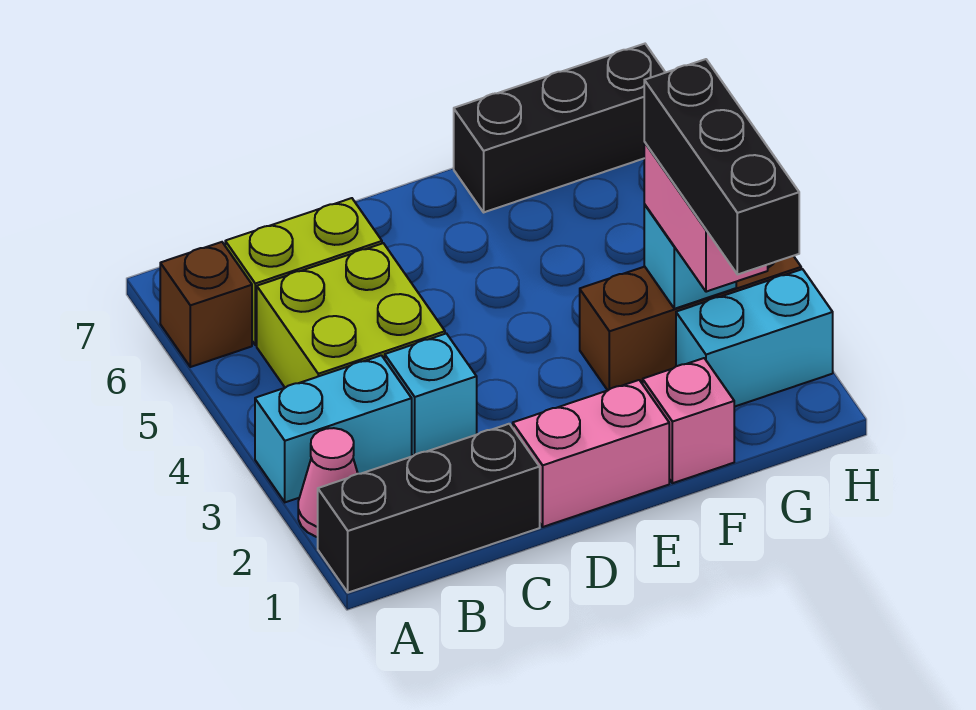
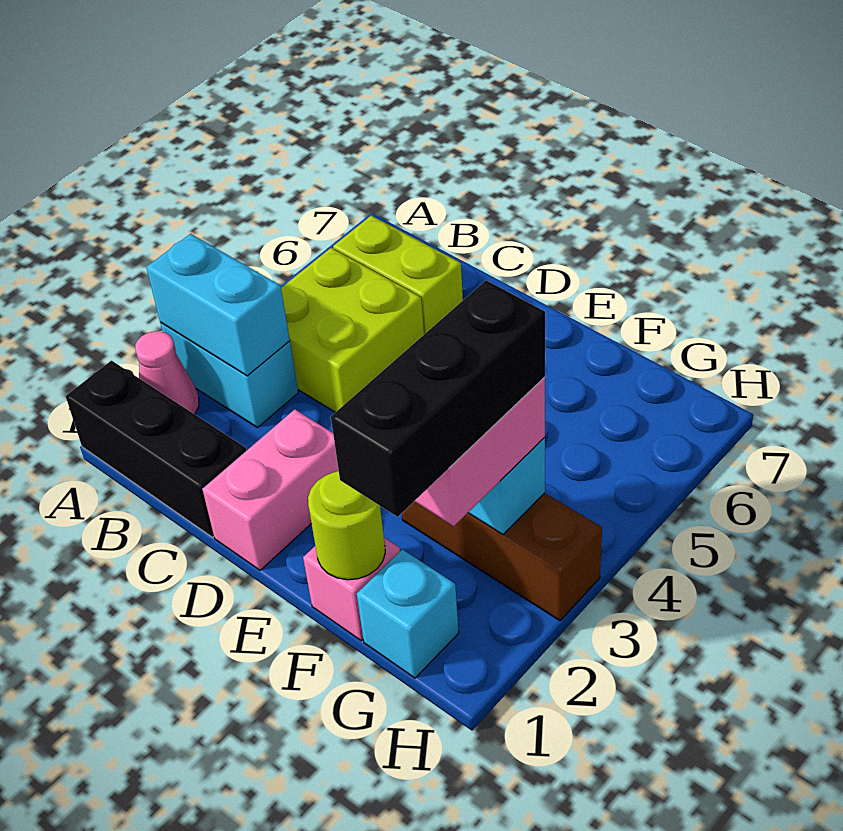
brown brick A6 level 1 -> none
cyan brick C3 level 1 -> cyan brick G1 level 1
pink brick D1:E1 level 1 -> pink brick D1:D2 level 1
none -> lime round brick F1 level 2
black brick F7:H7 level 1 -> none
cyan brick G2:H2 level 1 -> cyan brick A3:B3 level 2

